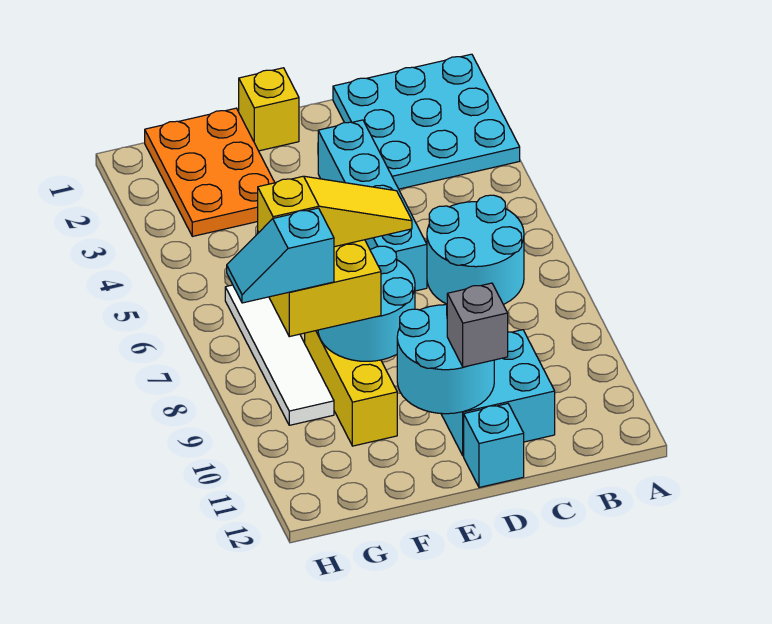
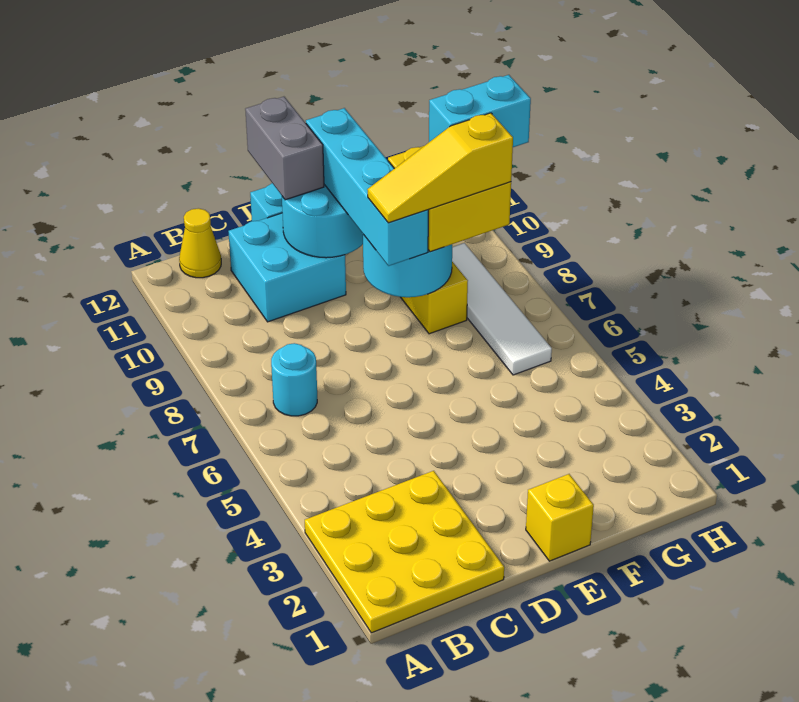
cyan plate A1:C3 level 1 -> yellow plate A1:C3 level 1
cyan round brick B6:C7 level 1 -> cyan round brick B7 level 1
none -> yellow cone B12 level 1
cyan brick D3:D6 level 1 -> cyan brick E8:E11 level 3
grey brick D11 level 3 -> grey brick D11:D12 level 3
orange plate F1:G3 level 1 -> none
cyan slope G9:H9 level 4 top G -> cyan brick G9:H9 level 4

